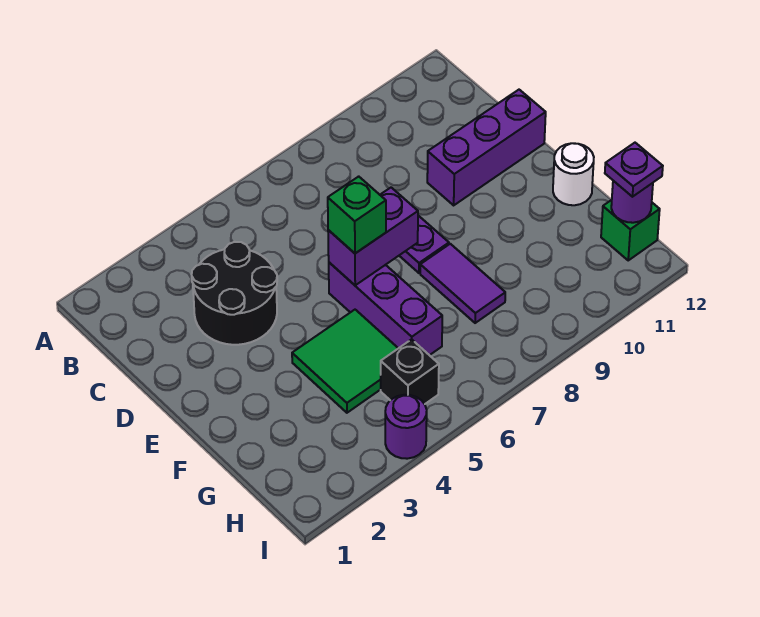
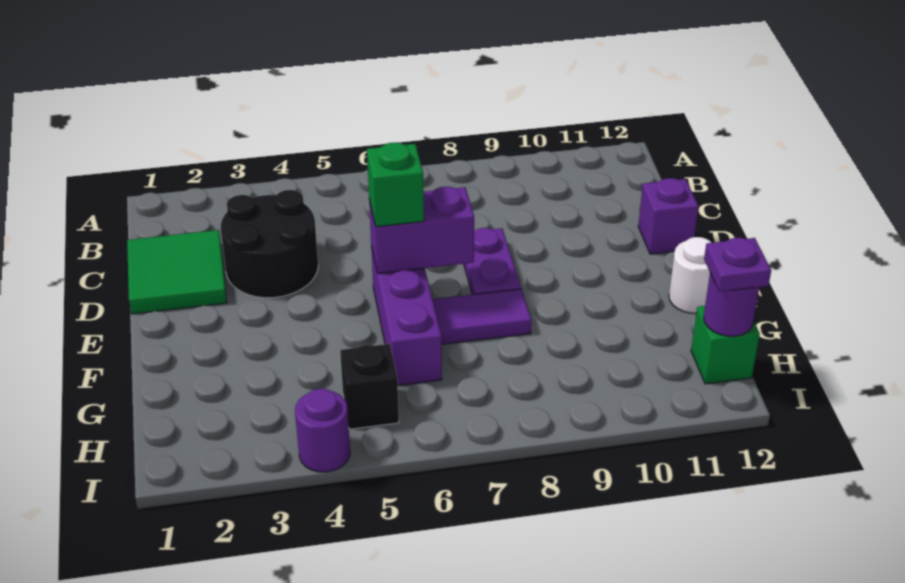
purple brick D10:D12 level 1 -> purple brick D12 level 1
green tile F4:G5 level 1 -> green tile C1:D2 level 1
purple tile F8:G8 level 1 -> purple tile F7:F8 level 1

